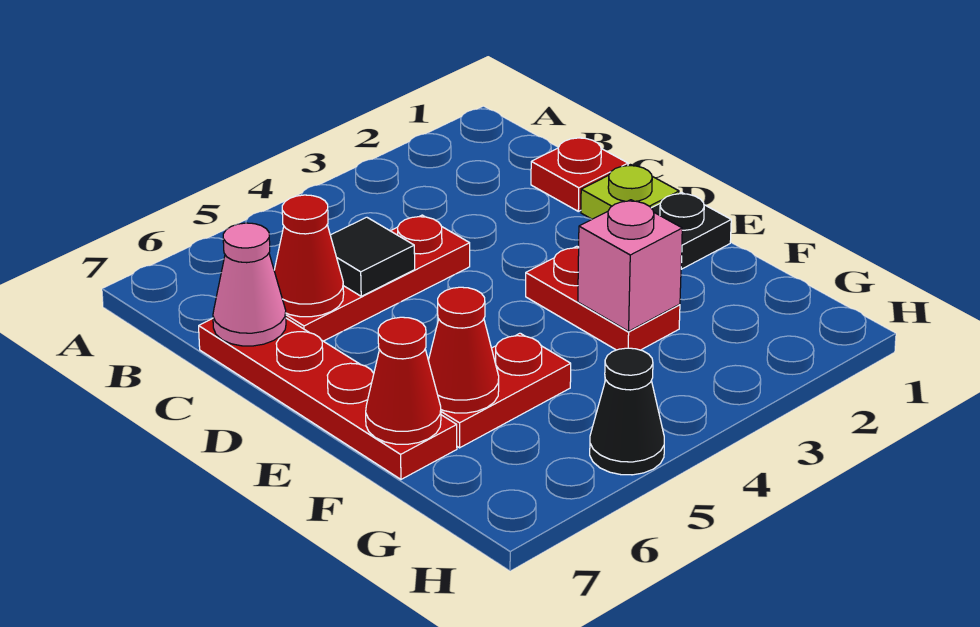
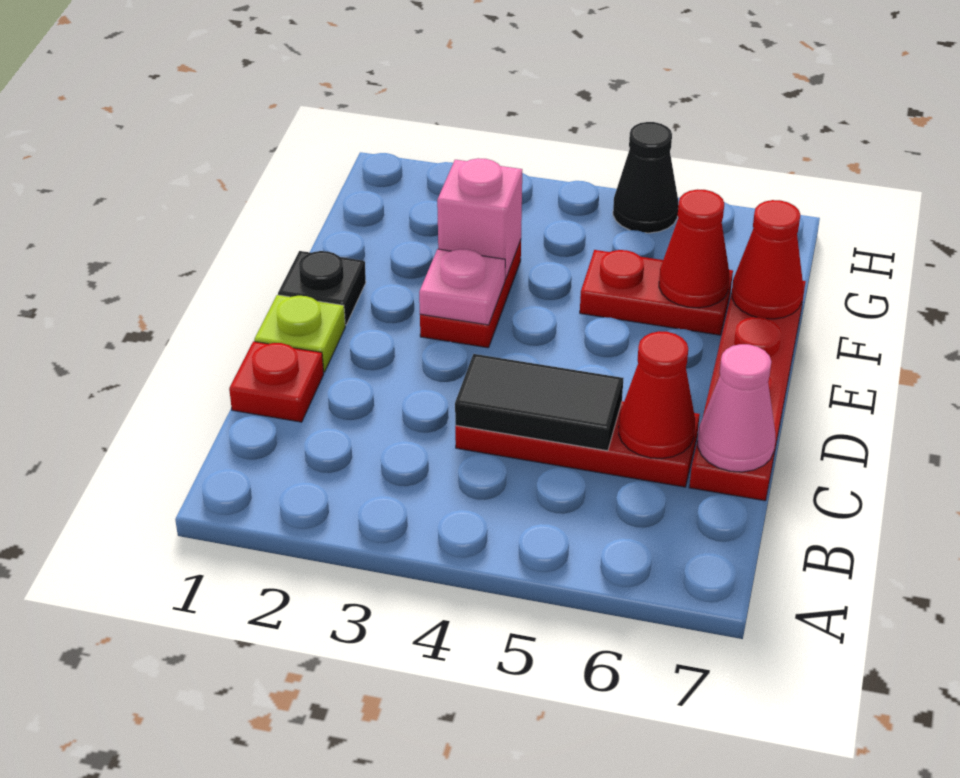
black tile C5 level 2 -> black tile C4:C5 level 2
none -> pink plate E3 level 2

